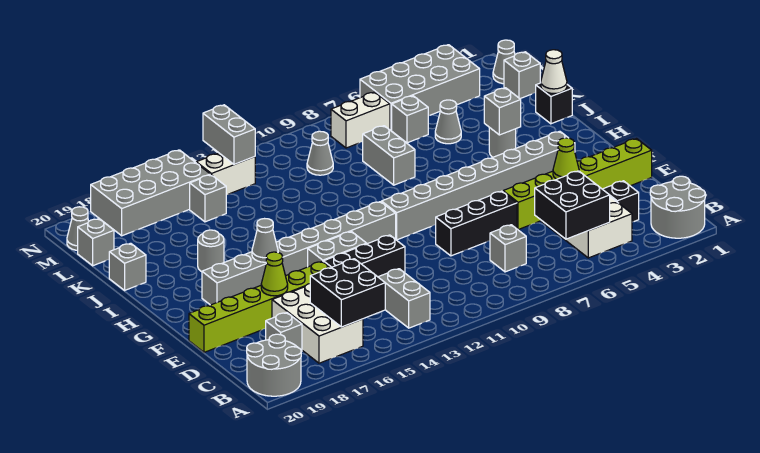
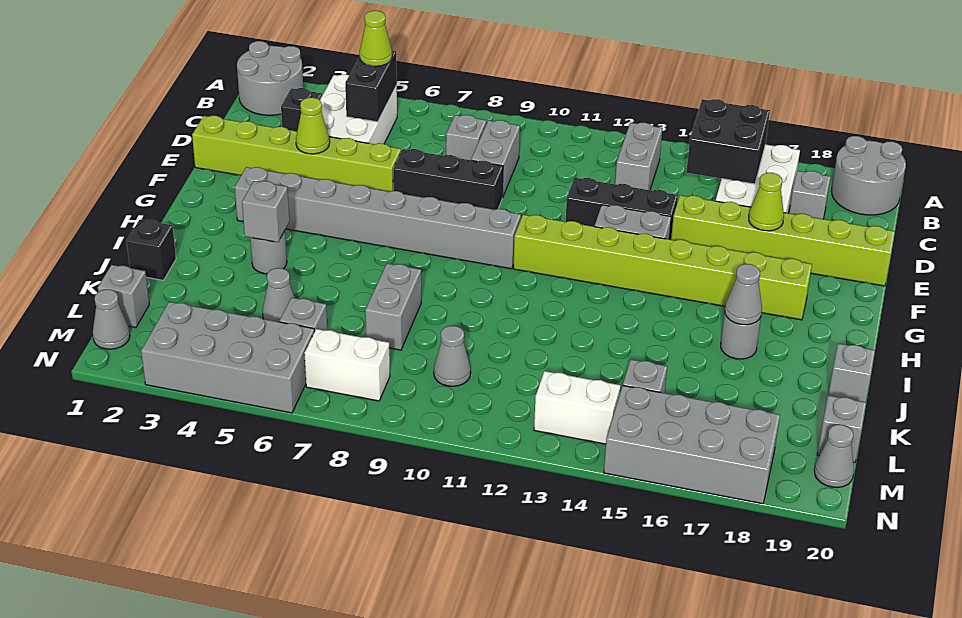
black brick B5:C6 level 2 -> black brick B5:C5 level 2
none -> lime cone B5 level 3
grey brick G11:G18 level 1 -> lime brick G11:G18 level 1
grey cone G16 level 2 -> grey cone I17 level 2
white cone J1 level 2 -> none
grey brick M13:N13 level 2 -> grey brick C9:D9 level 1

